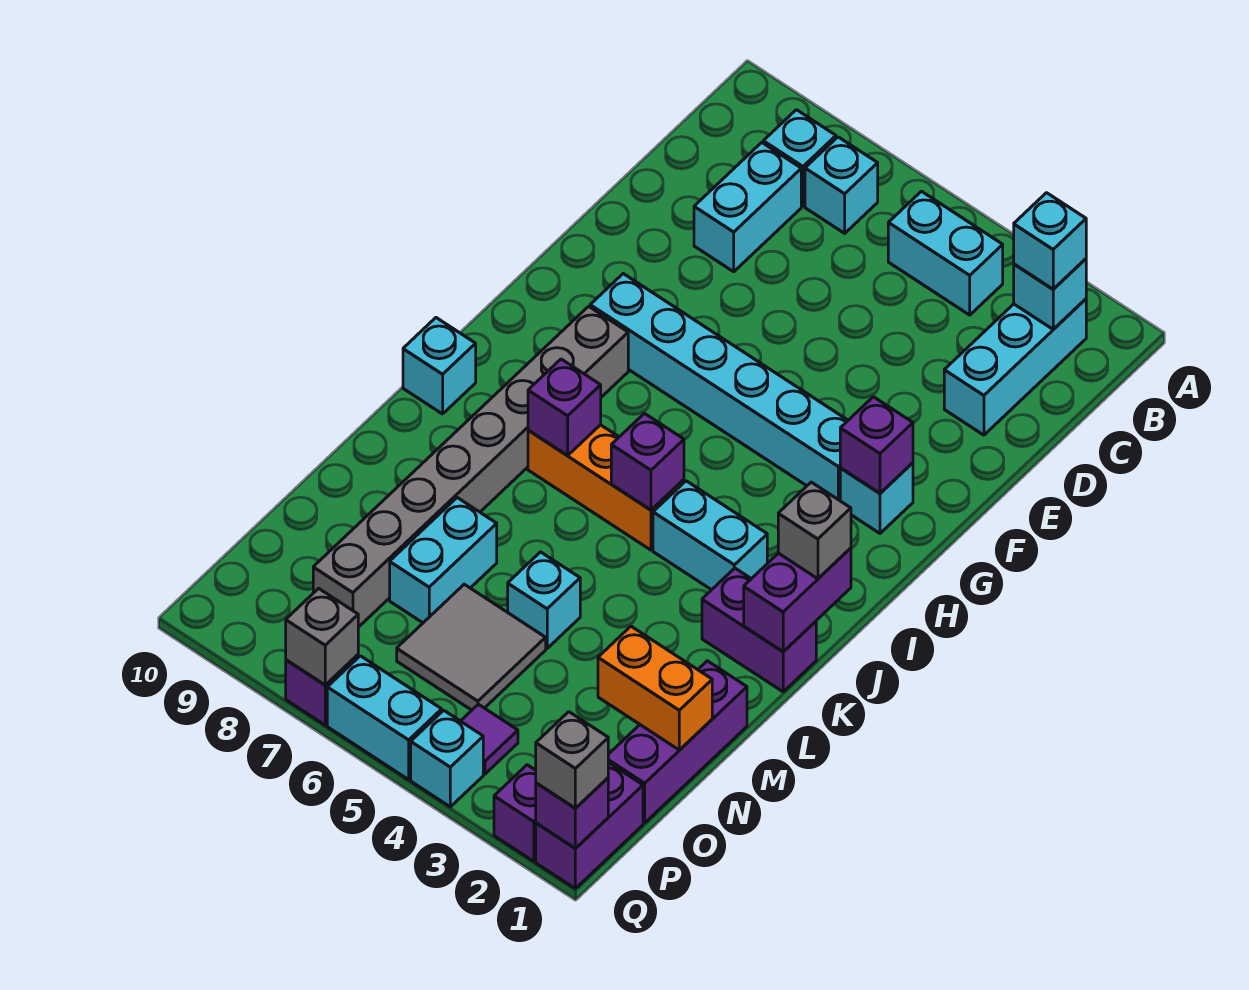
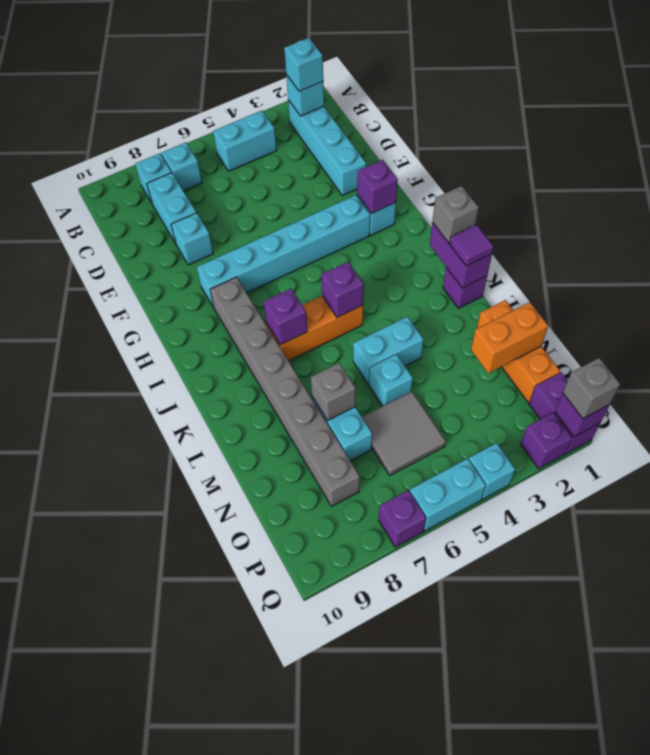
cyan brick B2:D2 level 1 -> cyan brick B2:E2 level 1
cyan brick J3:J4 level 1 -> cyan brick L4:L5 level 1
cyan brick J10 level 1 -> cyan brick E8 level 1
purple brick K1:K2 level 1 -> purple brick K1 level 1
purple brick M1:O1 level 1 -> orange brick M1:O1 level 1
purple tile P4 level 1 -> purple tile K1 level 3
grey brick Q7 level 2 -> grey brick M7 level 2

